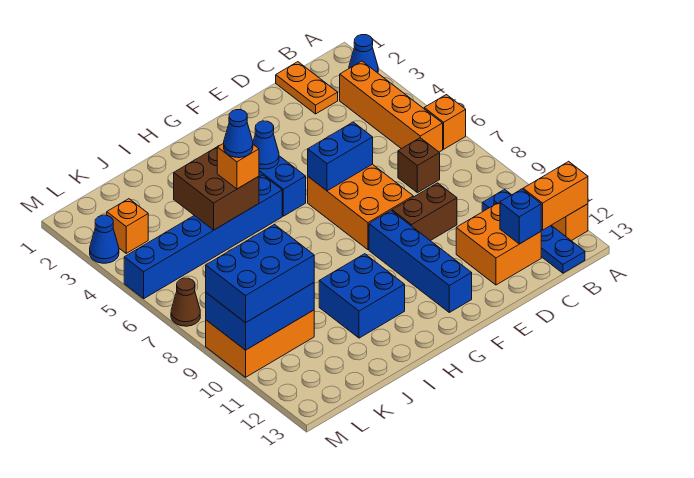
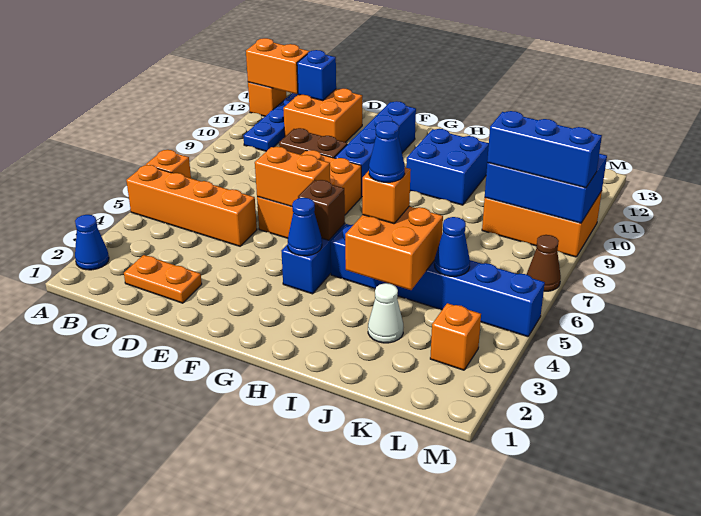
orange brick B3:B6 level 1 -> orange brick A5:D5 level 1
orange plate C1:C2 level 1 -> orange plate C2:D2 level 1
brown brick C7 level 1 -> brown brick G5 level 2
blue brick E6:F6 level 2 -> orange brick E6:F6 level 2
brown brick I4:J5 level 2 -> orange brick I4:J5 level 2
none -> white cone J3 level 1
blue brick K9:M10 level 3 -> blue brick K9:M9 level 3
blue cone M3 level 1 -> blue cone K5 level 2

